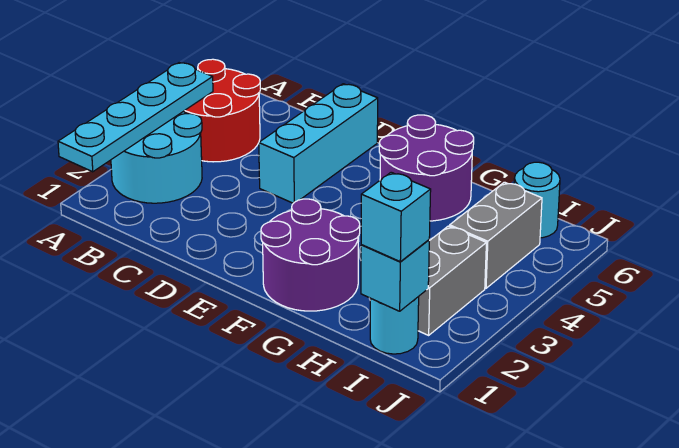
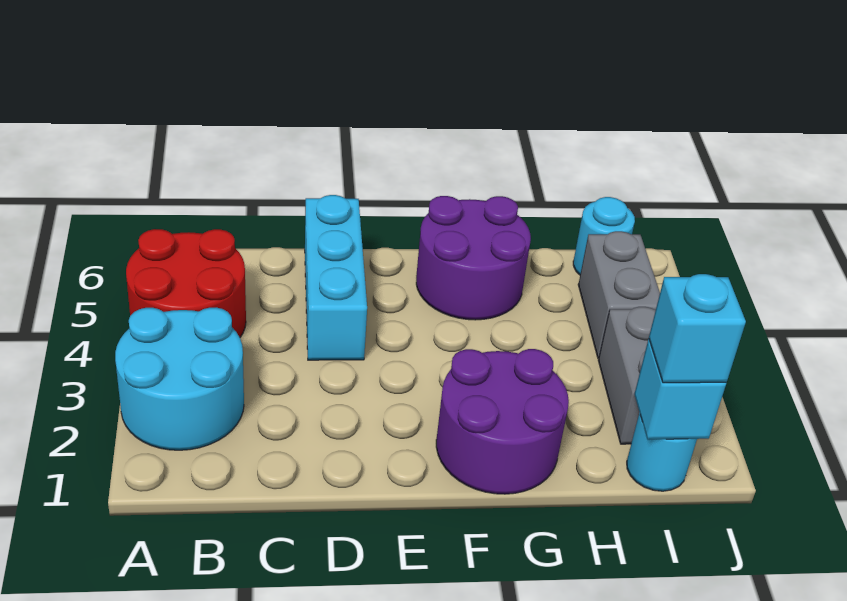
cyan plate A1:A4 level 2 -> none

